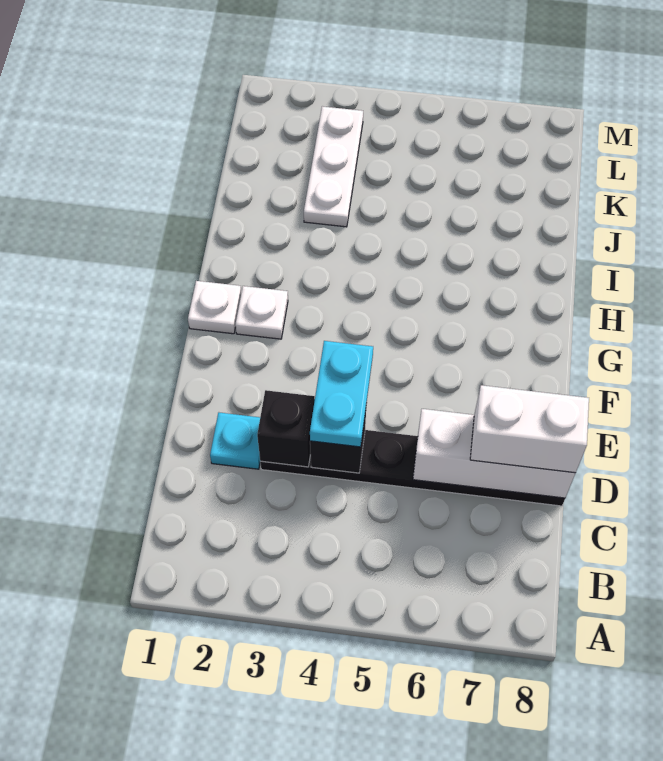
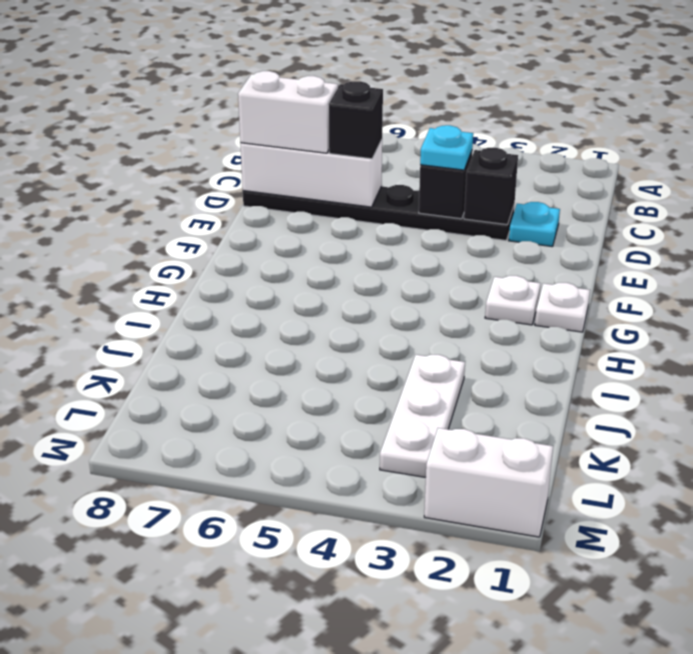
cyan plate D4:E4 level 3 -> cyan plate D4 level 3
none -> black brick D6 level 3
none -> white brick M1:M2 level 1

